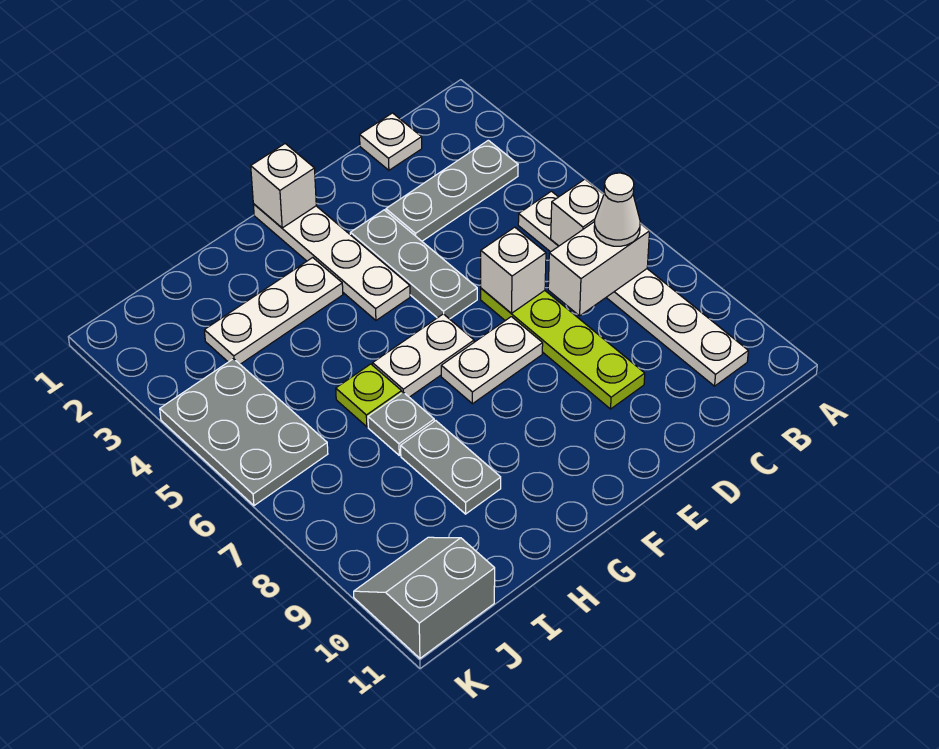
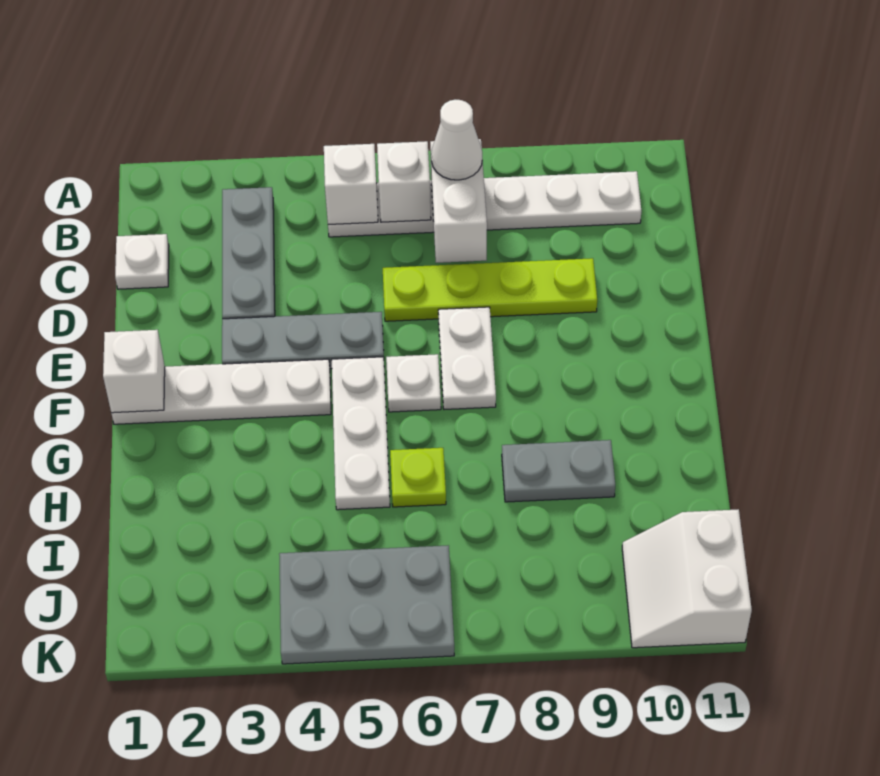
white brick D6 level 2 -> white brick B5 level 2
white plate F6:G6 level 1 -> white plate F6 level 1
white plate G3:I3 level 1 -> white plate F5:H5 level 1
grey plate H7 level 1 -> none
grey slope J10:K11 level 1 top 11 -> white slope J10:K11 level 1 top 11

